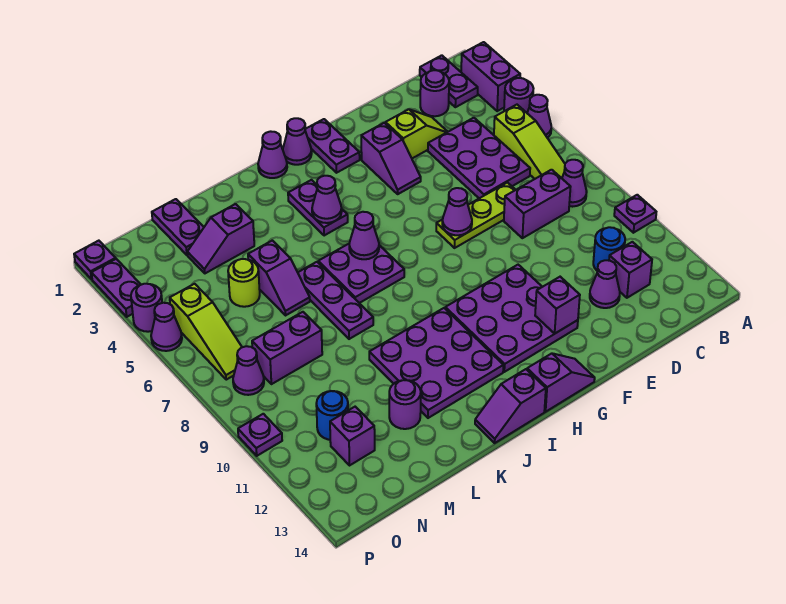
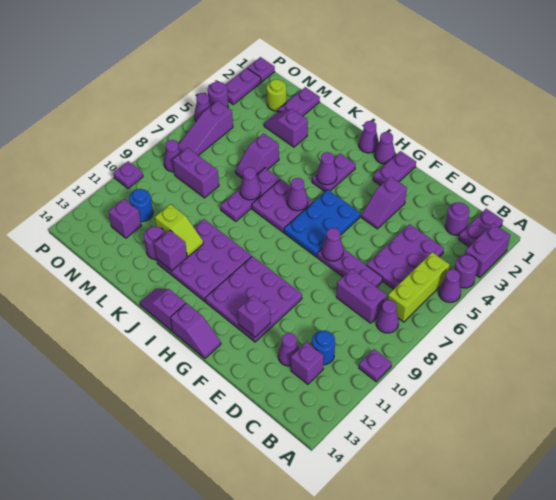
lime slope B5:B7 level 1 top 5 -> lime brick B5:B7 level 1
lime slope D3:E3 level 1 top E -> lime slope K11:L11 level 2 top L
lime plate D7:F7 level 1 -> purple plate D7:F7 level 1
none -> blue plate G5:H7 level 1
none -> purple cone K7 level 2
none -> purple brick K12 level 2
lime round brick M5 level 1 -> lime round brick N2 level 1
lime slope O5:O7 level 1 top 5 -> purple slope O5:O7 level 1 top 5

